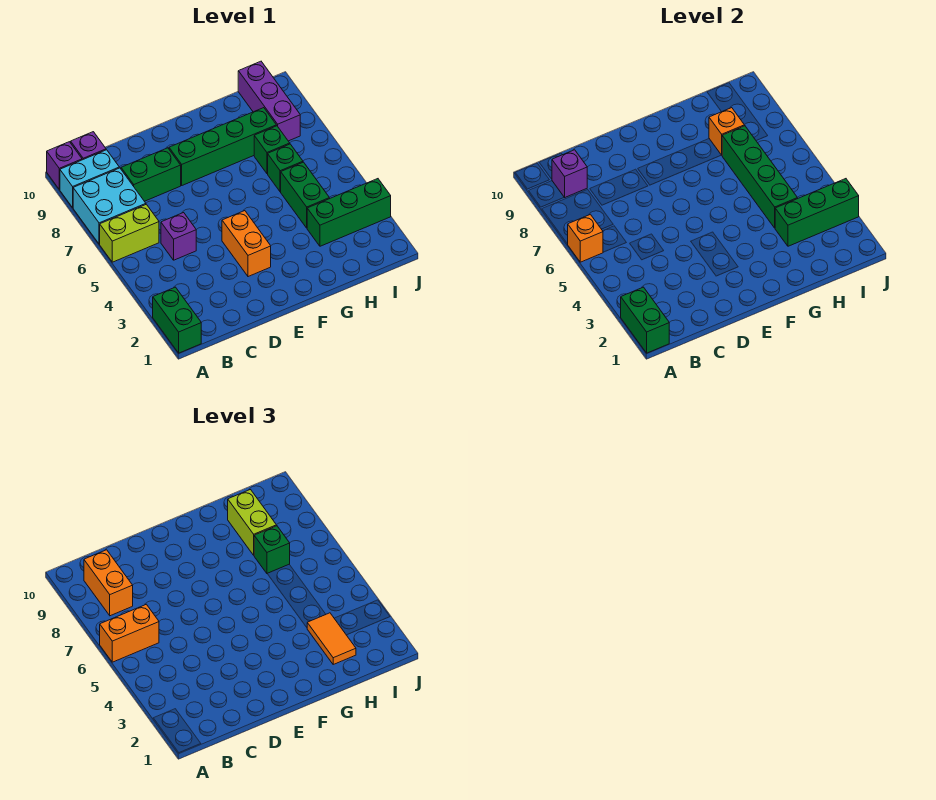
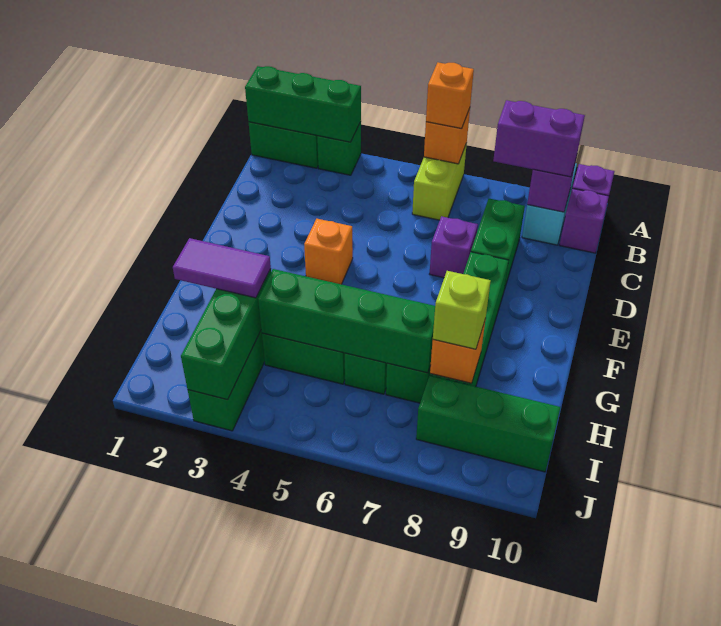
green brick A1:A2 level 2 -> green brick A1:A3 level 2
orange brick A6:B6 level 3 -> orange brick A6 level 3
cyan brick A7:B8 level 1 -> none
orange brick B8:B9 level 3 -> purple brick B8:B9 level 3
purple brick C5 level 1 -> purple brick D7 level 1
orange brick E3:E4 level 1 -> orange brick E4 level 1
orange tile H2:H3 level 3 -> purple tile H2:H3 level 3
green brick H7 level 3 -> green brick A3 level 1
lime brick H8:H9 level 3 -> lime brick H8 level 3
purple brick I8:I10 level 1 -> green brick I8:I10 level 1

